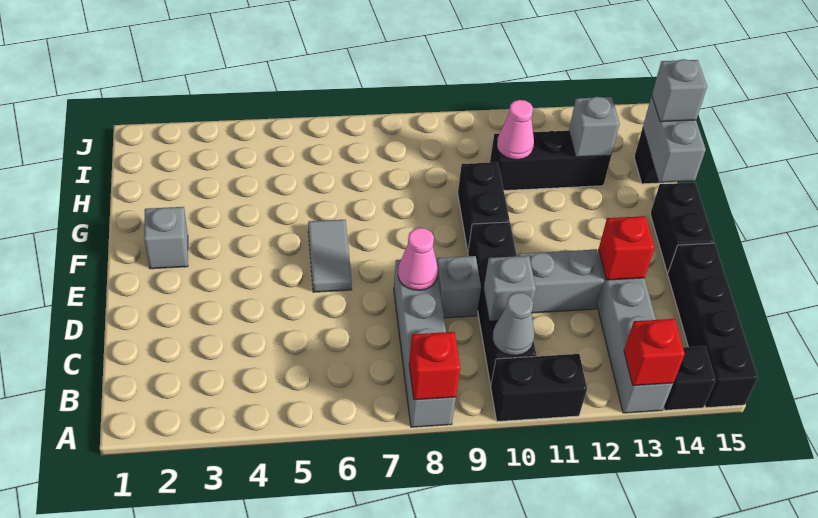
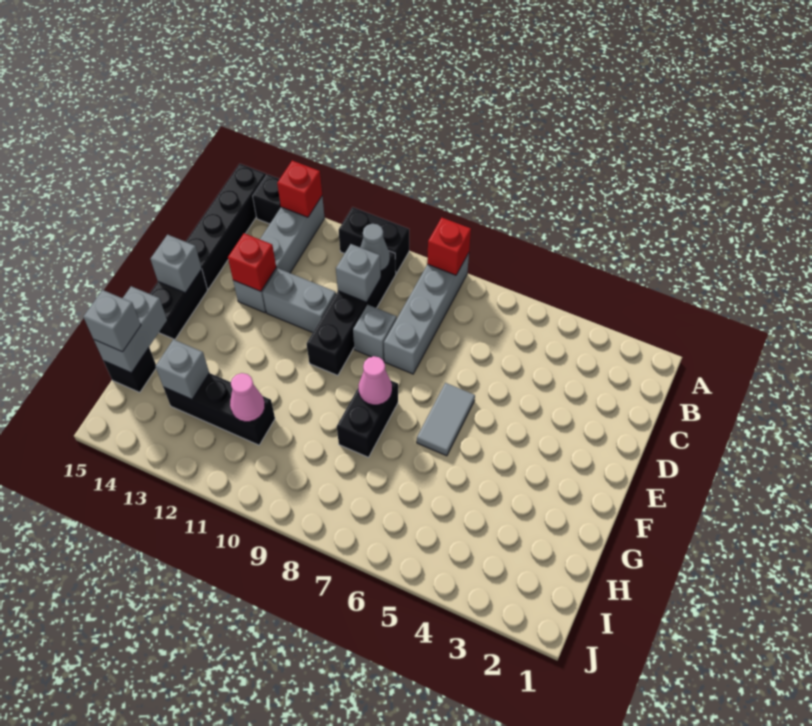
pink cone D8 level 2 -> pink cone F8 level 2
grey brick F2 level 1 -> grey brick E15 level 2
black brick F10:G10 level 1 -> black brick F8:G8 level 1

